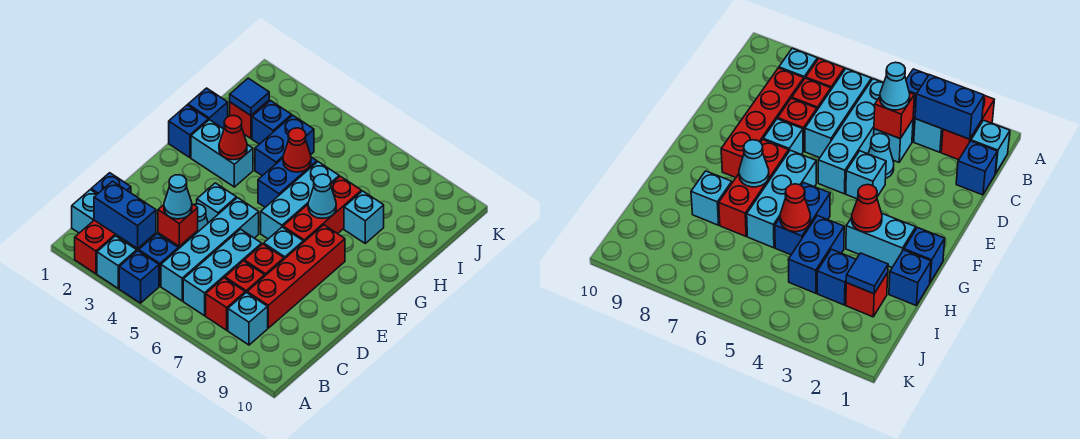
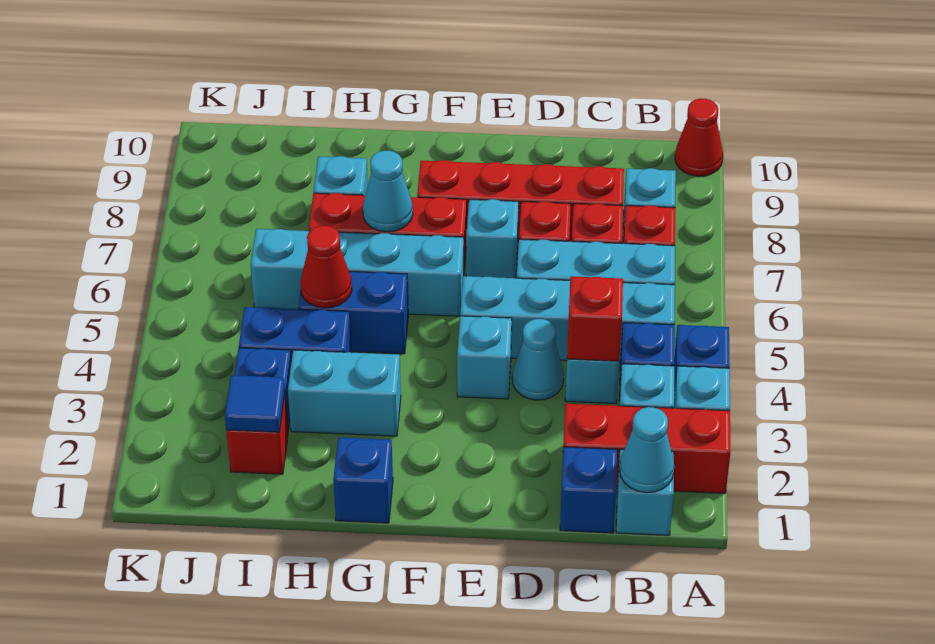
red brick A2:B2 level 1 -> red brick A2:C2 level 1
blue brick B2:B3 level 2 -> none
cyan cone C4 level 3 -> cyan cone B1 level 2
cyan brick F6:H6 level 1 -> cyan brick F6:I6 level 1
cyan brick G2:G3 level 1 -> cyan brick G3:H3 level 1
red cone G3 level 2 -> red cone A10 level 1
blue brick H1 level 1 -> none

